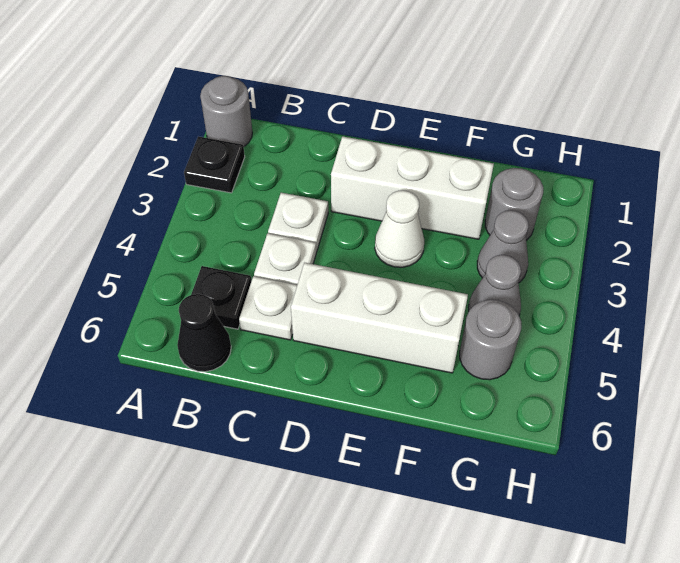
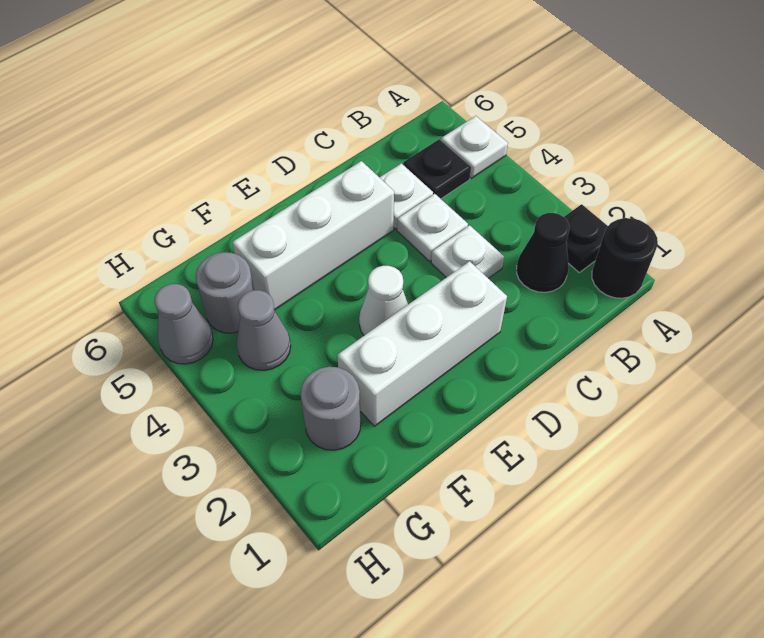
grey round brick A1 level 1 -> black round brick A1 level 1
none -> white plate A5 level 1
black cone B6 level 1 -> black cone B2 level 1
grey cone G3 level 1 -> grey cone H5 level 1

